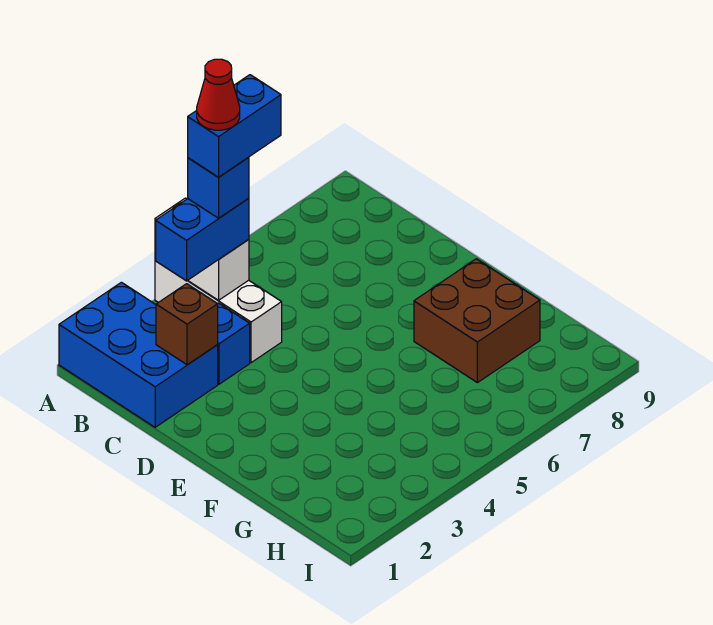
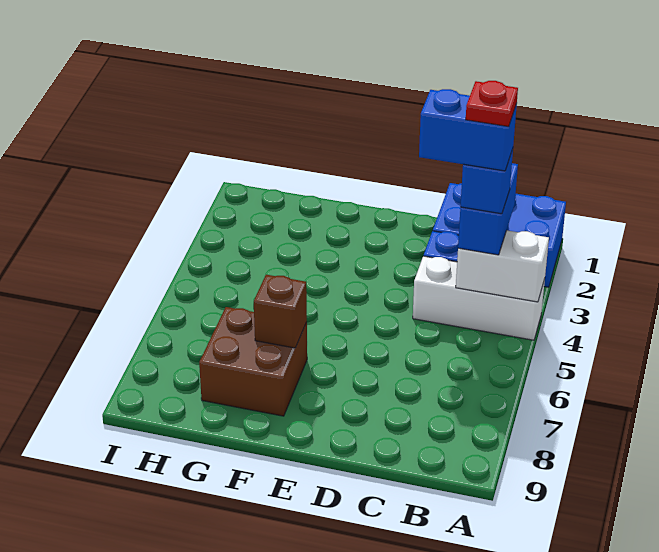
blue brick B4:B5 level 5 -> blue brick B4:C4 level 5
red cone B4 level 6 -> red plate B4 level 6
brown brick C2 level 2 -> brown brick F7 level 2

